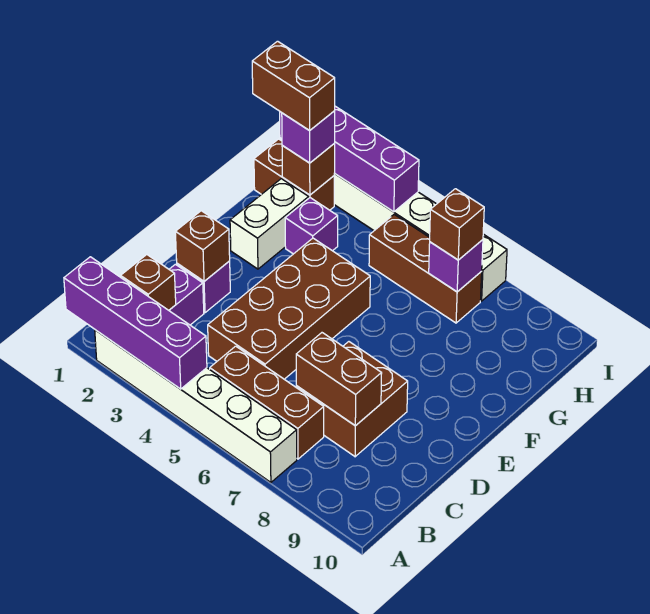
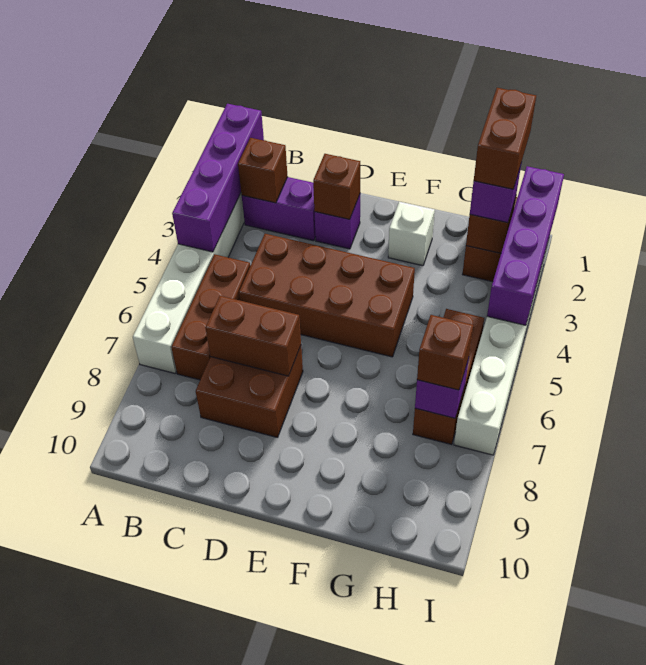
brown brick C7:C8 level 2 -> brown brick C7:D7 level 2
white brick F2:G2 level 1 -> white brick F2 level 1
purple brick G3 level 1 -> none

